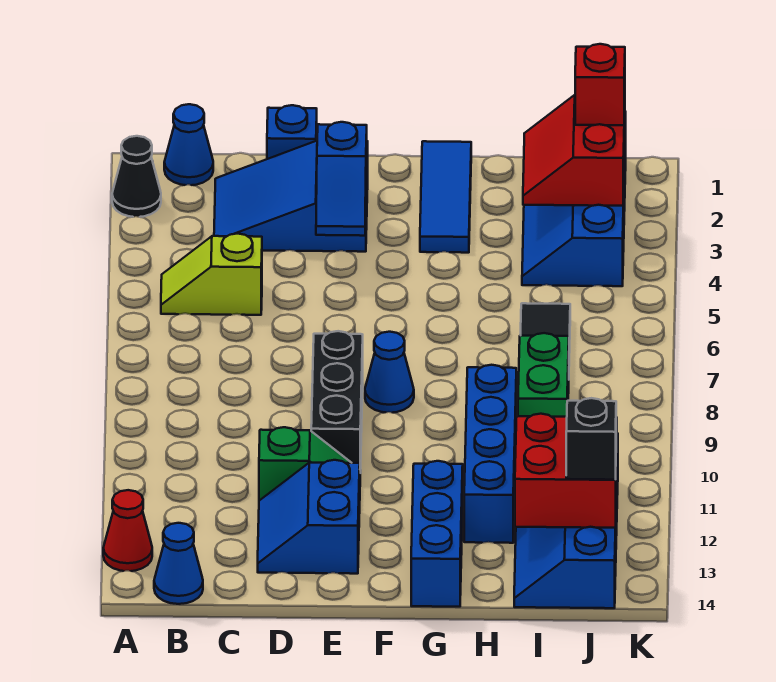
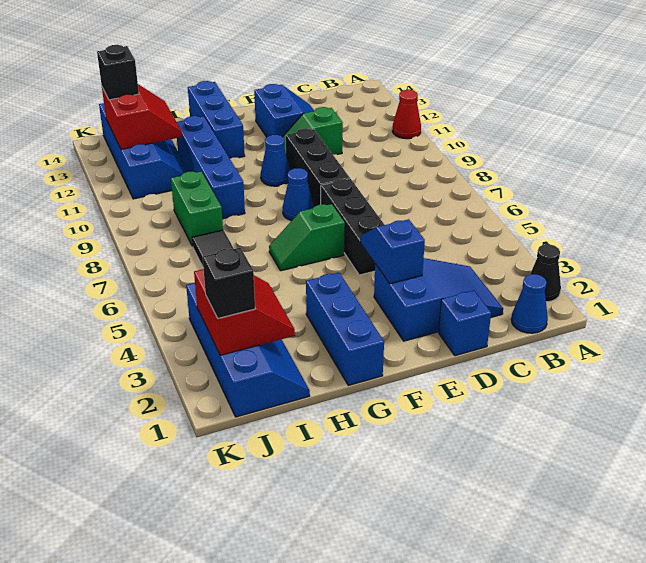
red cone A13 level 1 -> red cone A11 level 1
lime slope B5:C5 level 1 top C -> none
blue cone B14 level 1 -> blue cone F10 level 1
none -> black brick E5:E7 level 1
none -> green slope F6:G6 level 1 top F
blue tile G1:G3 level 1 -> blue brick G1:G3 level 1
red brick I12:J13 level 2 -> red slope I12:J13 level 2 top J
red brick J2 level 3 -> black brick J2 level 3

